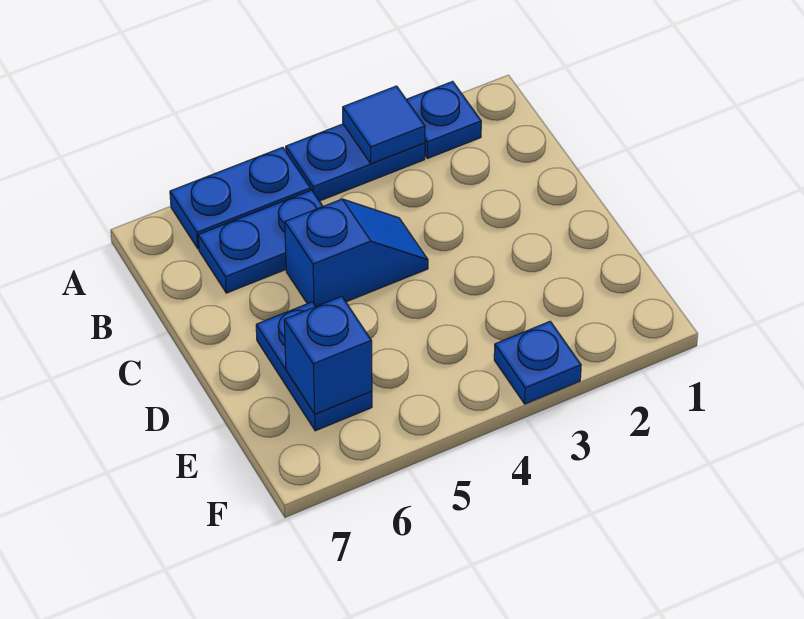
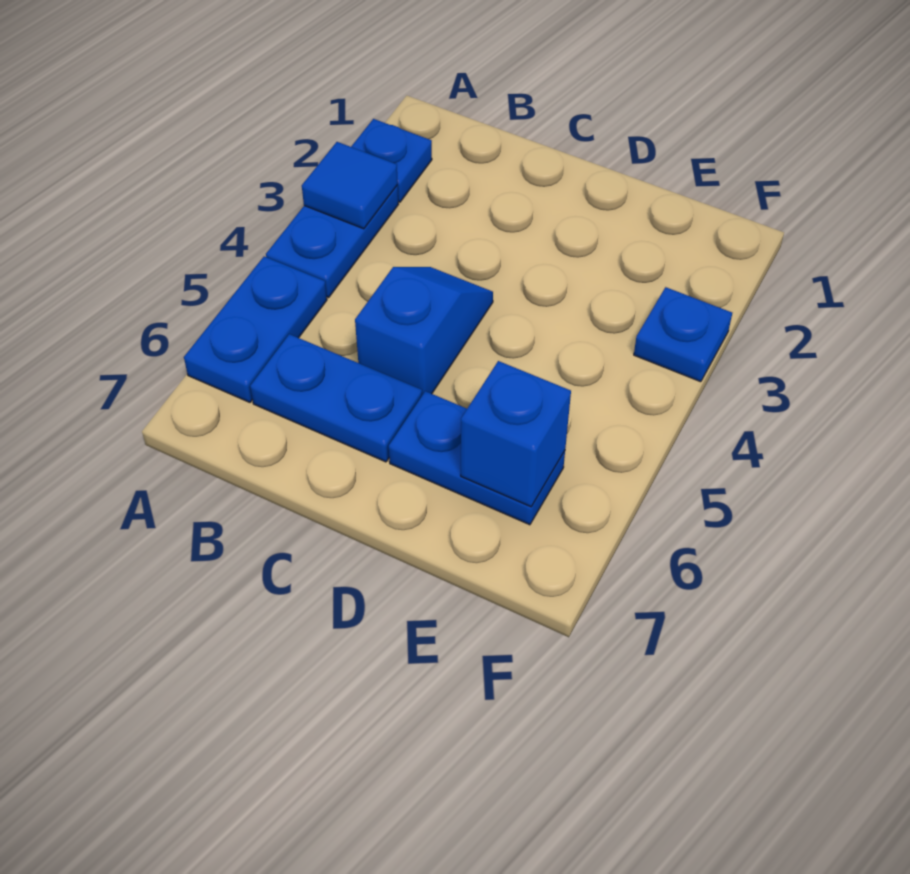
blue plate B5:B6 level 1 -> blue plate B6:C6 level 1

